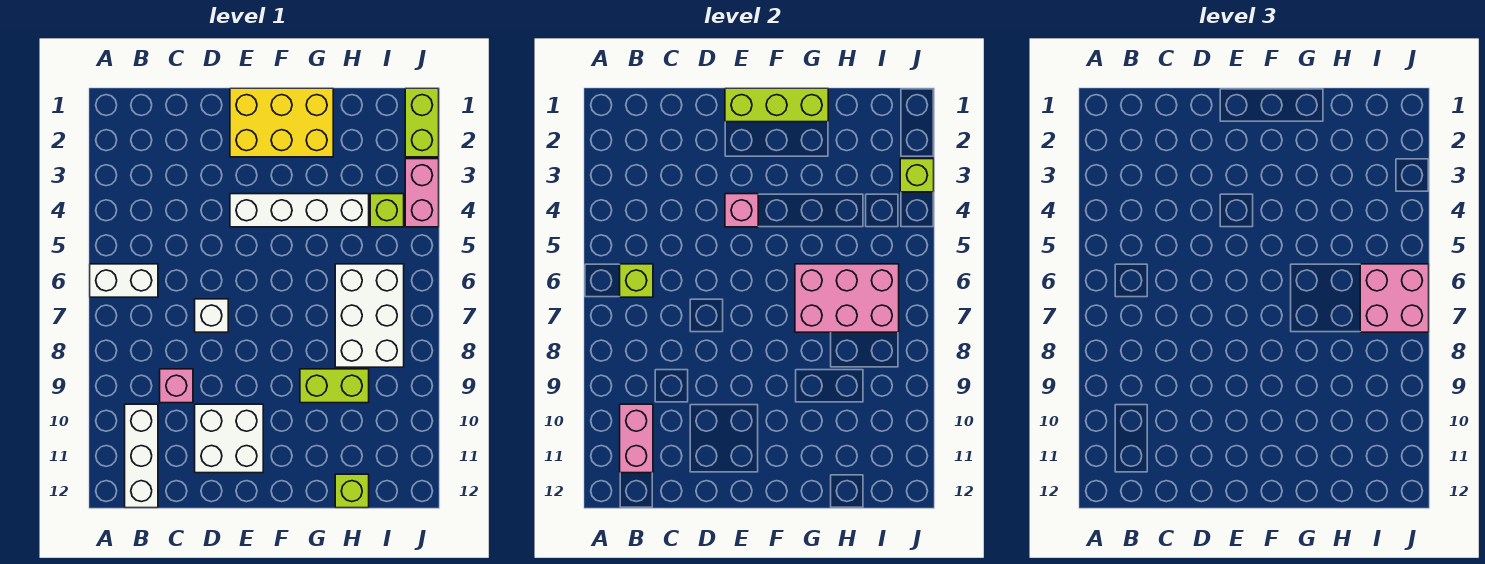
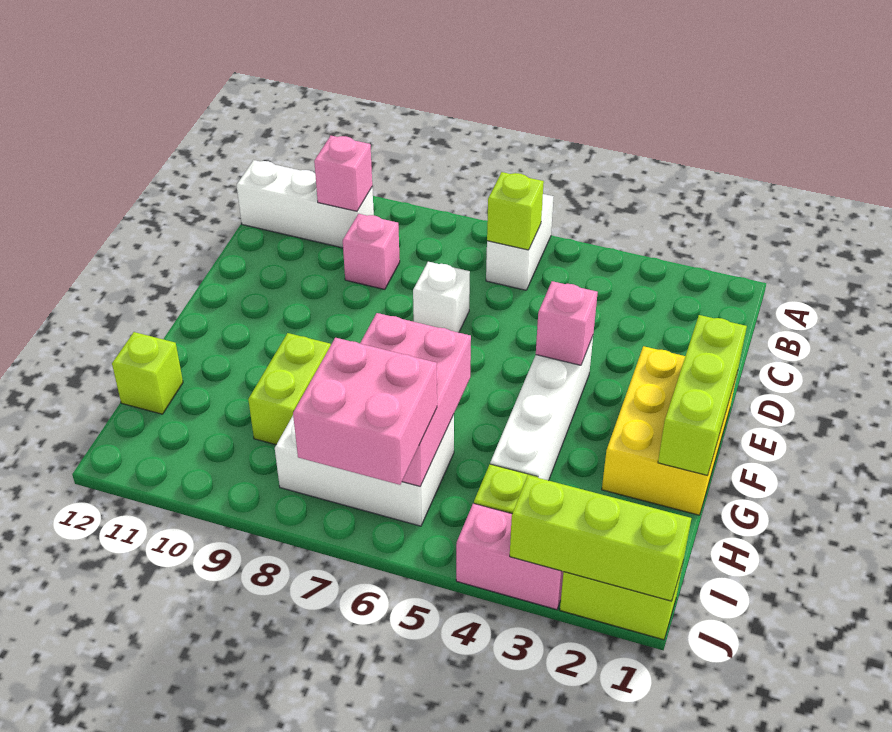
pink brick B10:B11 level 2 -> pink brick B10 level 2
white brick D10:E11 level 1 -> none
lime brick J3 level 2 -> lime brick J1:J3 level 2

